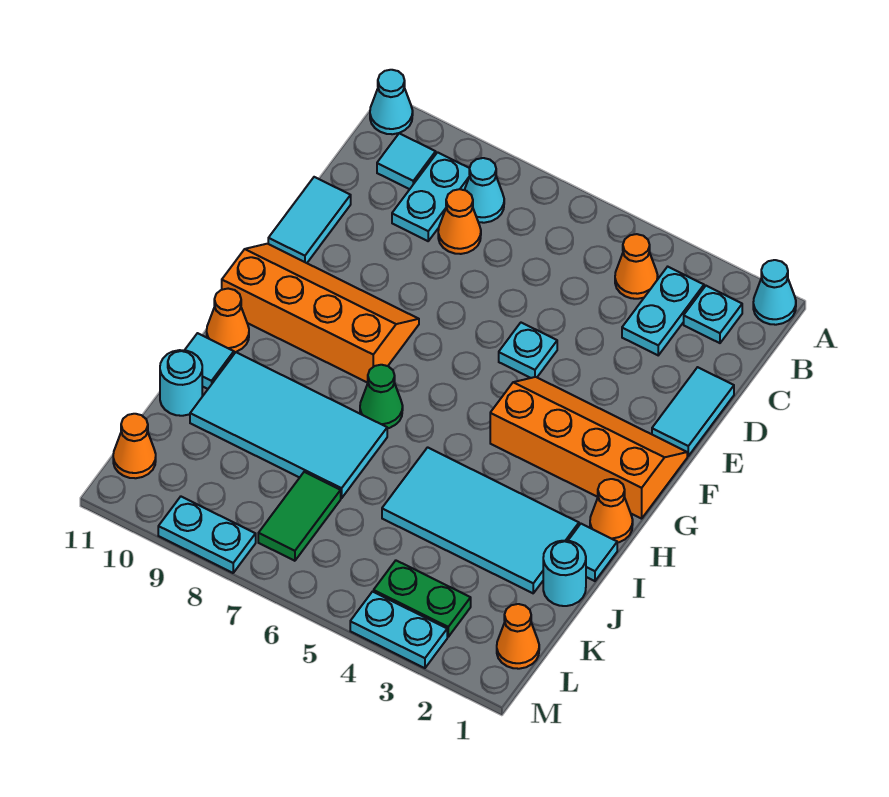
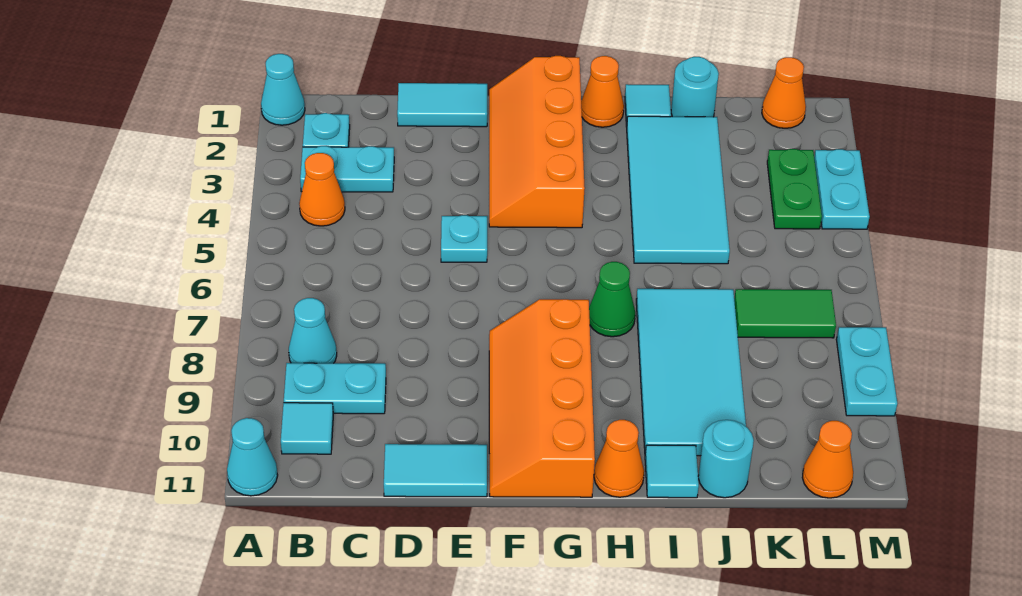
orange cone C8 level 1 -> none

